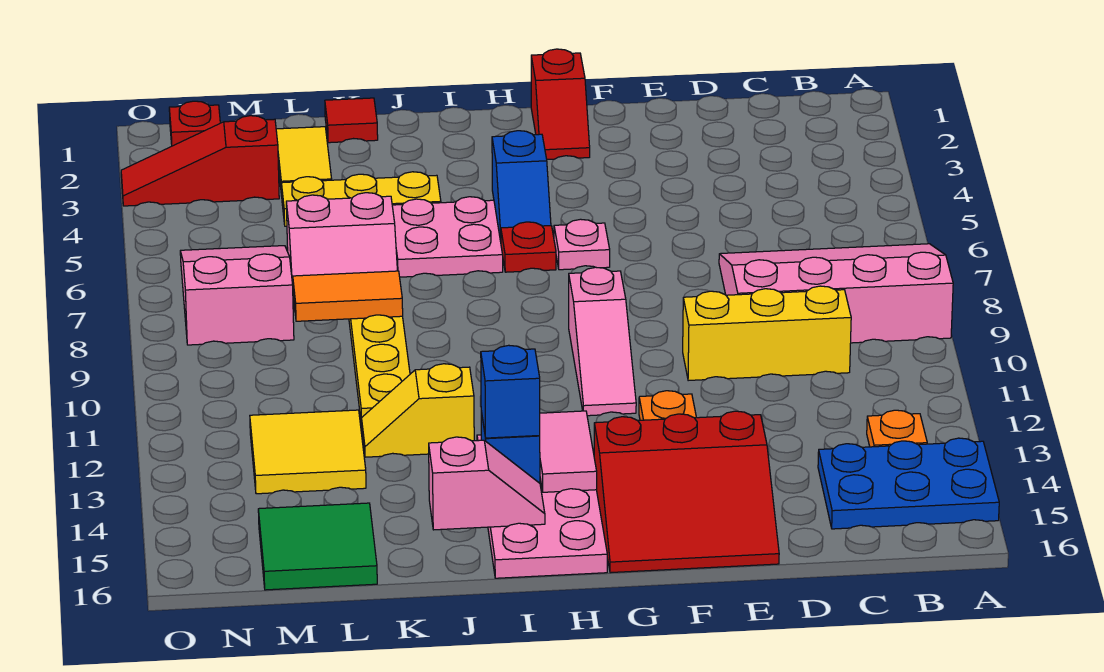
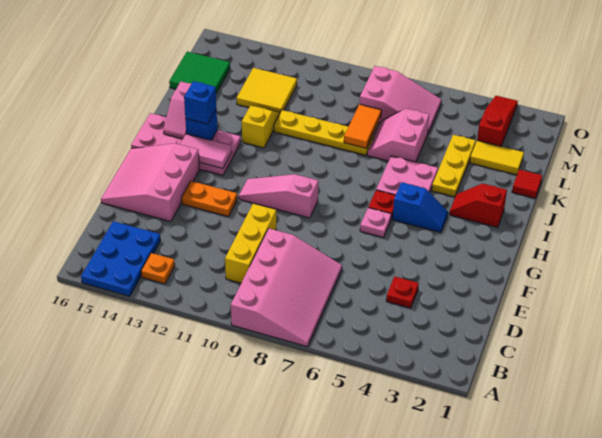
red slope E14:G16 level 1 top 14 -> pink slope E14:G16 level 1 top 14
red slope G1:G2 level 1 top 1 -> red slope I2:I3 level 1 top 2
blue slope H4:H5 level 1 top 4 -> blue slope H4:H5 level 1 top 5
red plate N1 level 1 -> red plate D4 level 1

